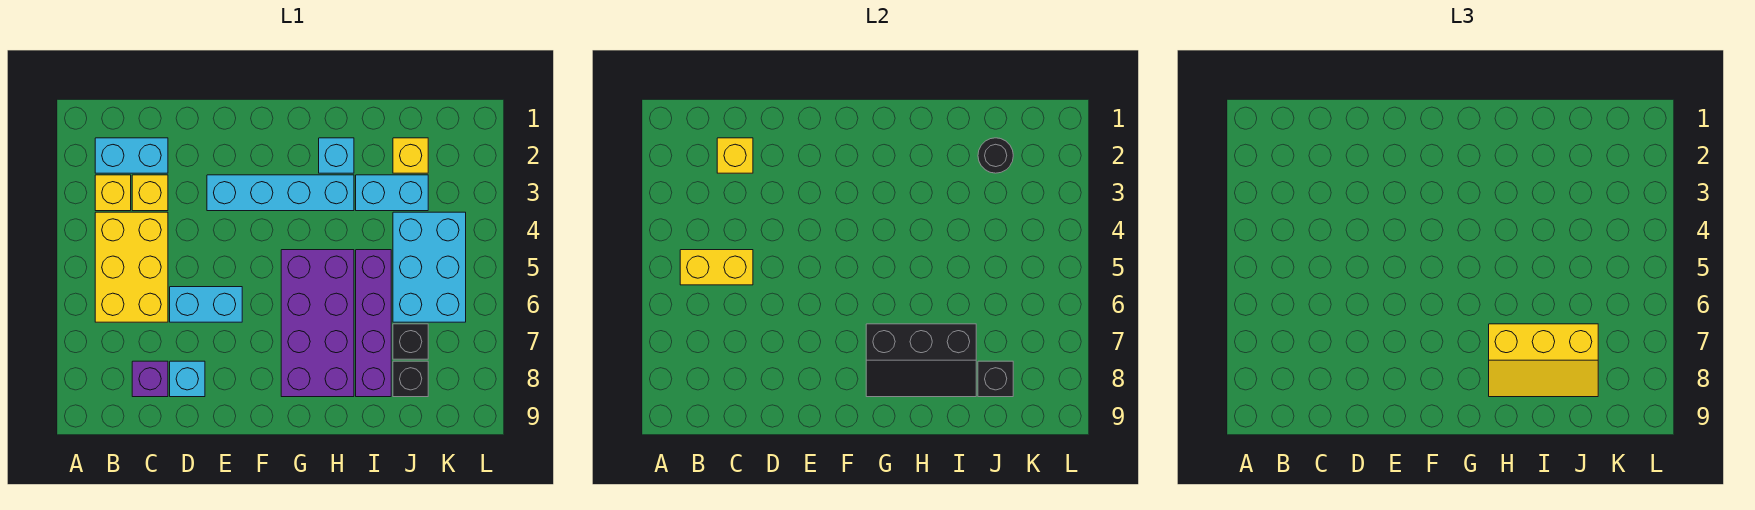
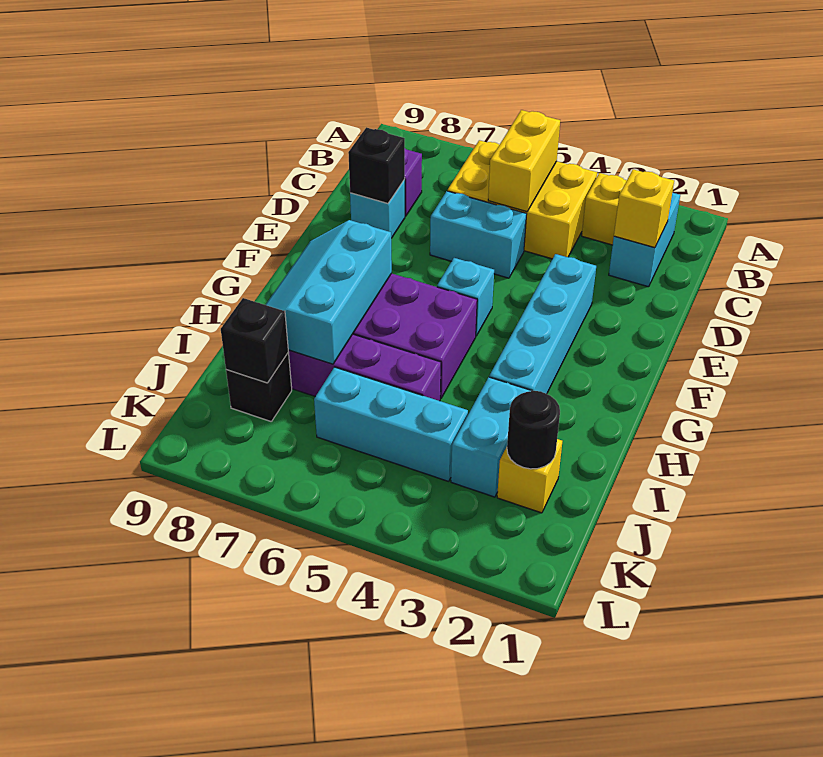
yellow brick C3 level 1 -> none
cyan brick D6:E6 level 1 -> cyan brick D5:D6 level 1
black slope G7:I8 level 2 top 7 -> cyan slope G7:I8 level 2 top 7
cyan brick H2 level 1 -> cyan brick F5 level 1
yellow slope H7:J8 level 3 top 7 -> none
cyan brick J4:K6 level 1 -> cyan brick J4:J6 level 1
black brick J7 level 1 -> black brick D8 level 2

